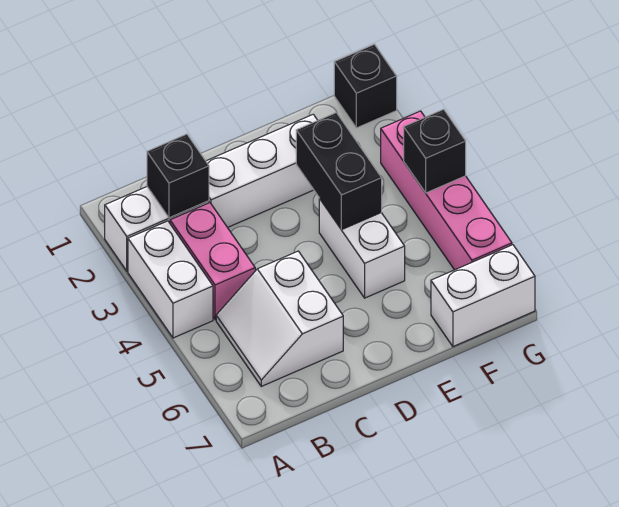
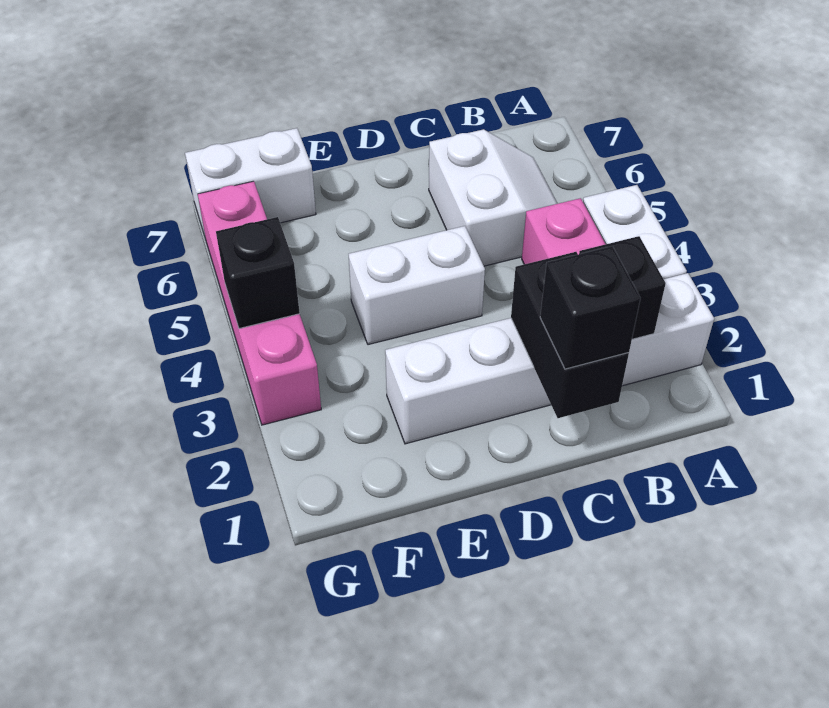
black brick E3:E4 level 2 -> black brick C1:C2 level 2
white brick E4:E5 level 1 -> white brick D4:E4 level 1
black brick G1 level 1 -> black brick C1 level 3

